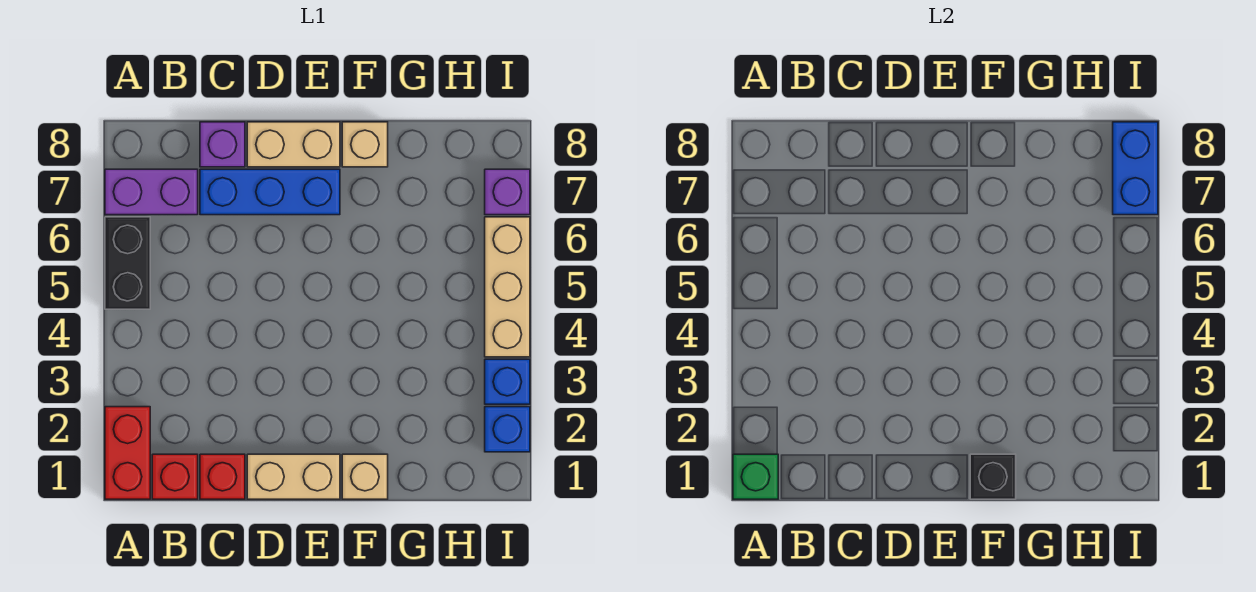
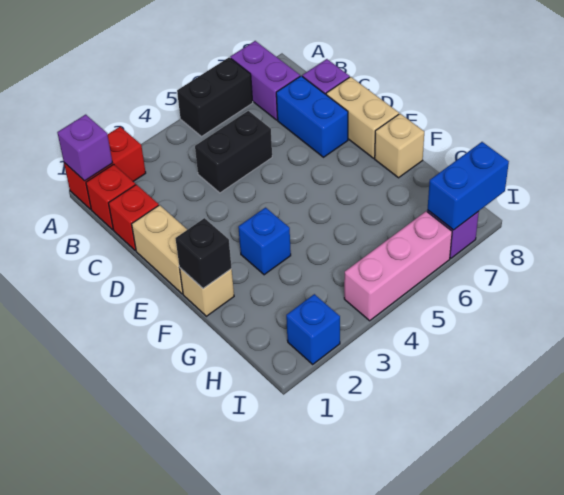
green brick A1 level 2 -> purple brick A1 level 2
none -> black brick C4:C5 level 1
blue brick C7:E7 level 1 -> blue brick C7:D7 level 1
blue brick I3 level 1 -> blue brick F3 level 1
tan brick I4:I6 level 1 -> pink brick I4:I6 level 1

